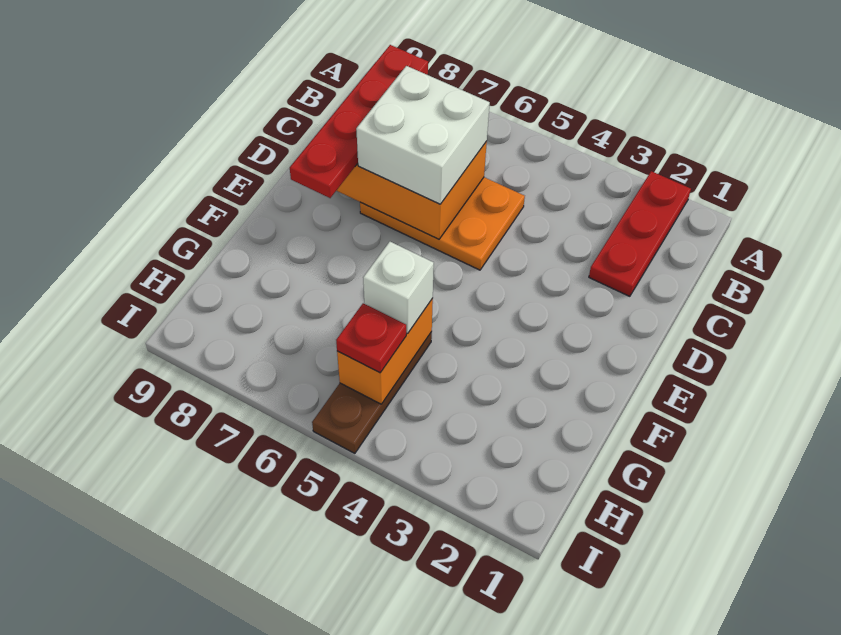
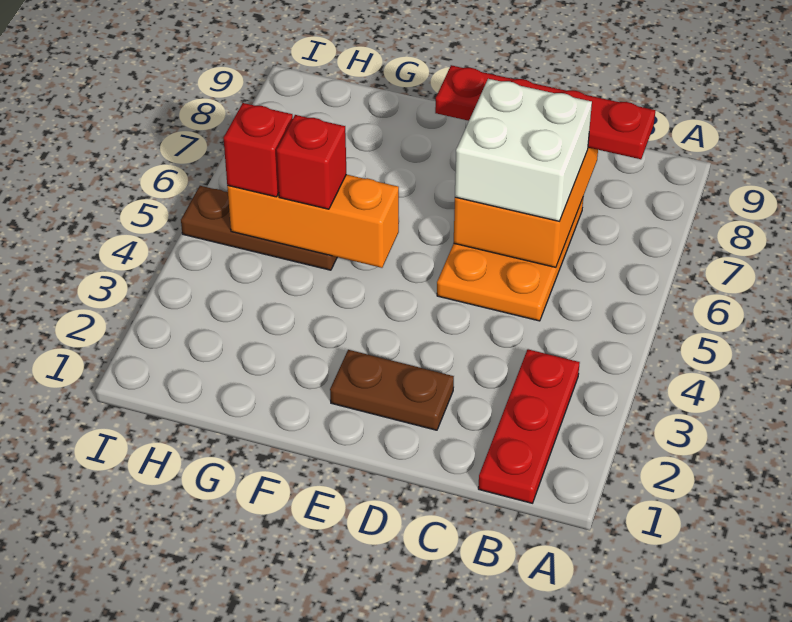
red plate A2:C2 level 1 -> red plate B1:B3 level 1
none -> brown plate D2:E2 level 1
orange brick G5:H5 level 2 -> orange brick F5:H5 level 2
white brick G5 level 3 -> red brick G5 level 3
red plate H5 level 3 -> red brick H5 level 3

